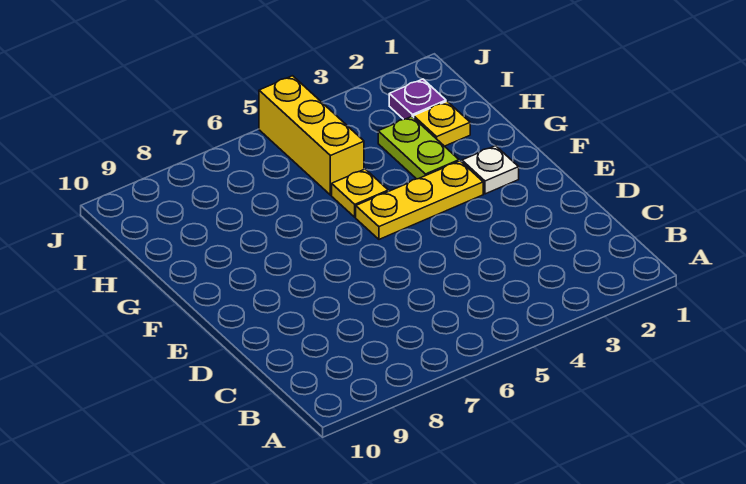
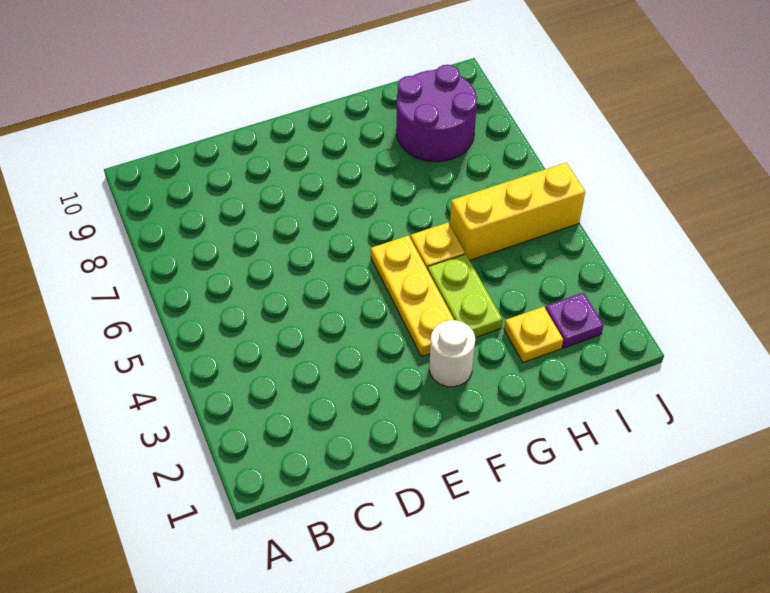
white plate F2 level 1 -> white round brick F2 level 1
lime plate G3:H3 level 1 -> lime plate G3:G4 level 1
none -> purple round brick H8:I9 level 1

